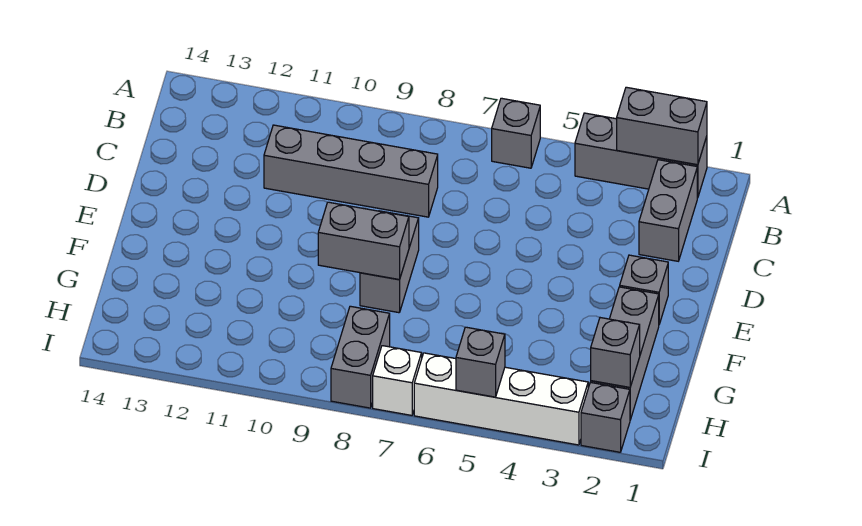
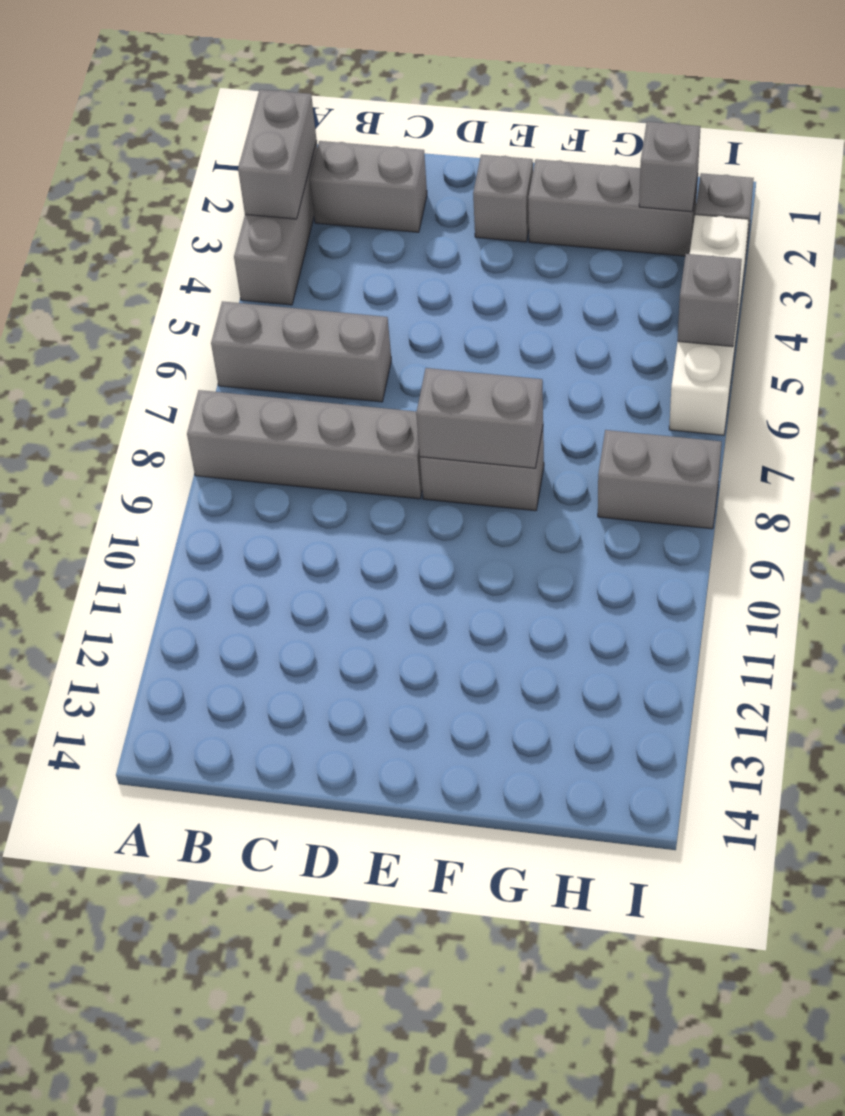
grey brick A6 level 1 -> grey brick A6:C6 level 1
grey brick C8:C11 level 1 -> grey brick A8:D8 level 1
grey brick F8:F9 level 2 -> grey brick E8:F8 level 2
white brick I7 level 1 -> none

